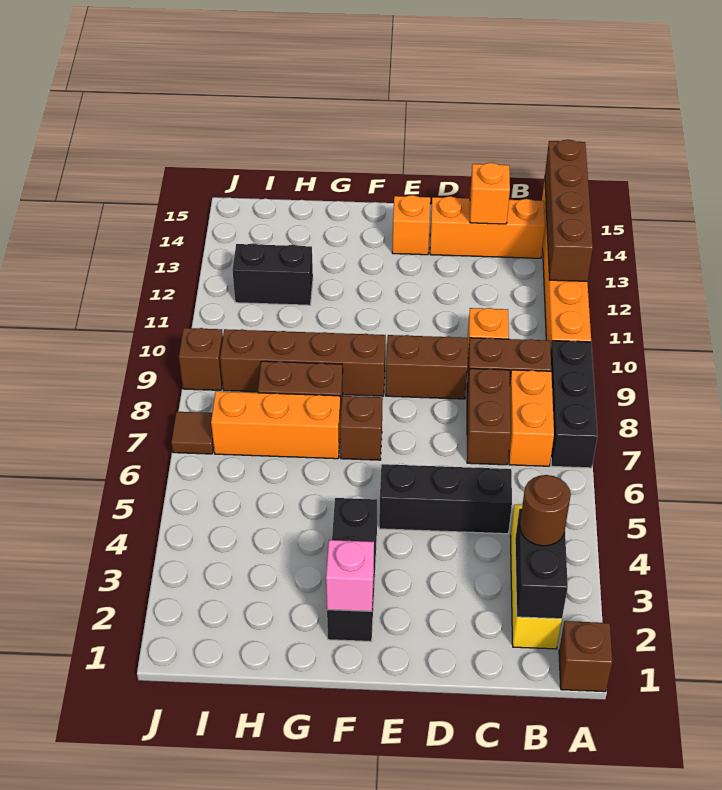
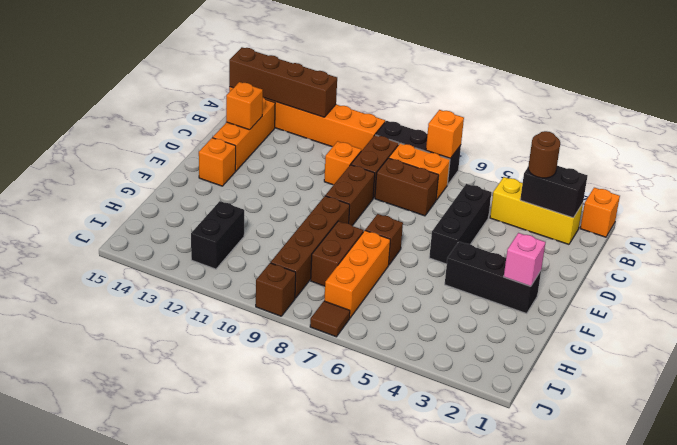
brown brick A1 level 1 -> orange brick A1 level 1
none -> orange brick A7 level 2

